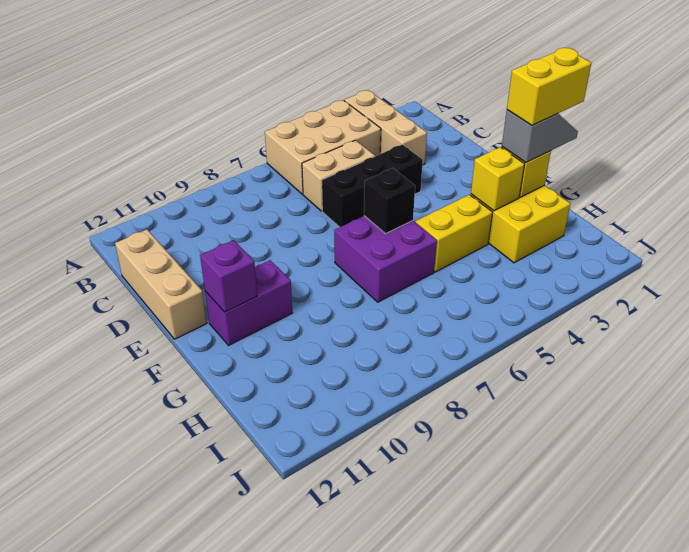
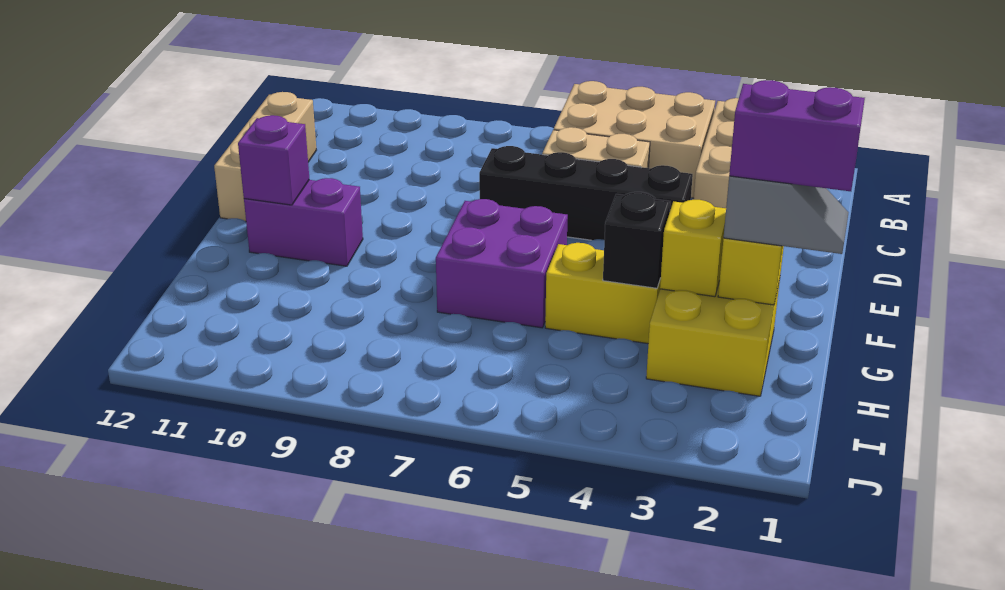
black brick D4:D6 level 1 -> black brick D4:D7 level 1
black brick F6 level 2 -> black brick G4 level 2
yellow brick G1:G2 level 4 -> purple brick G1:G2 level 4

